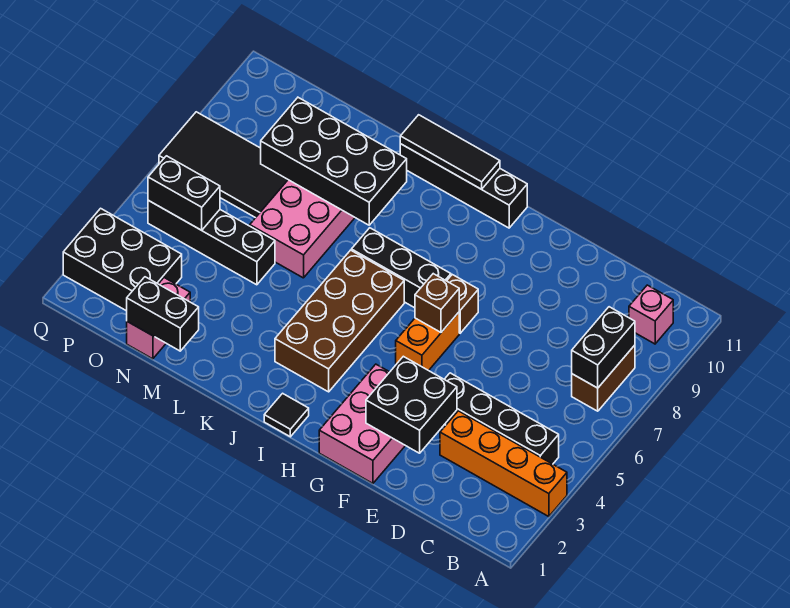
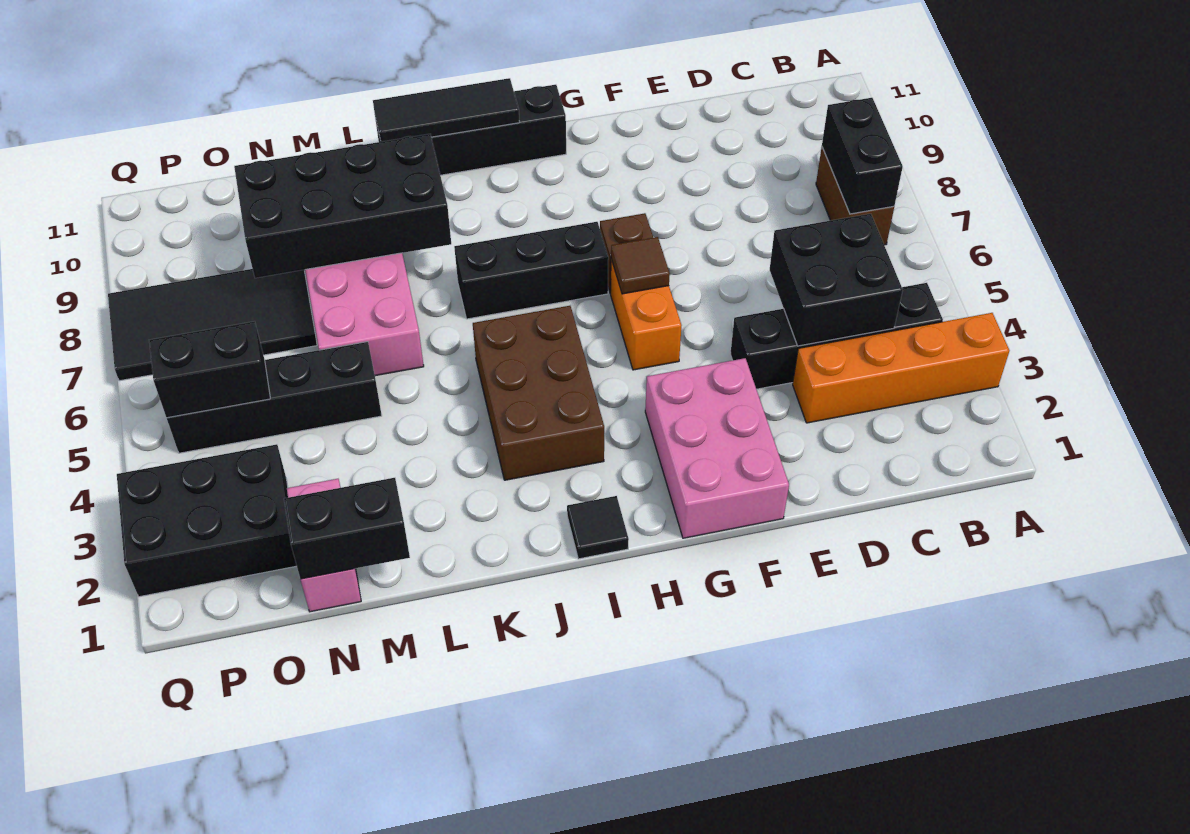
pink brick B10 level 1 -> none
black brick E2:F3 level 2 -> black brick C4:D5 level 2
brown brick G6 level 2 -> brown tile G6 level 2
brown brick I3:J6 level 1 -> brown brick I3:J5 level 1

